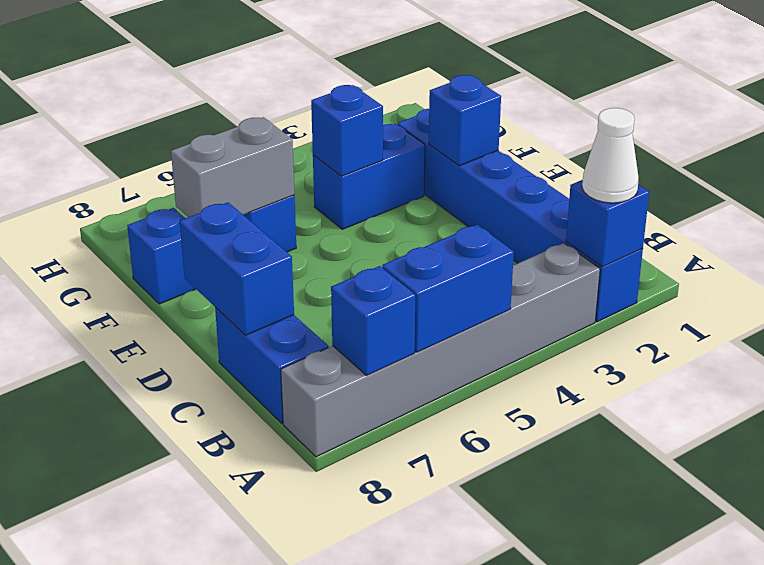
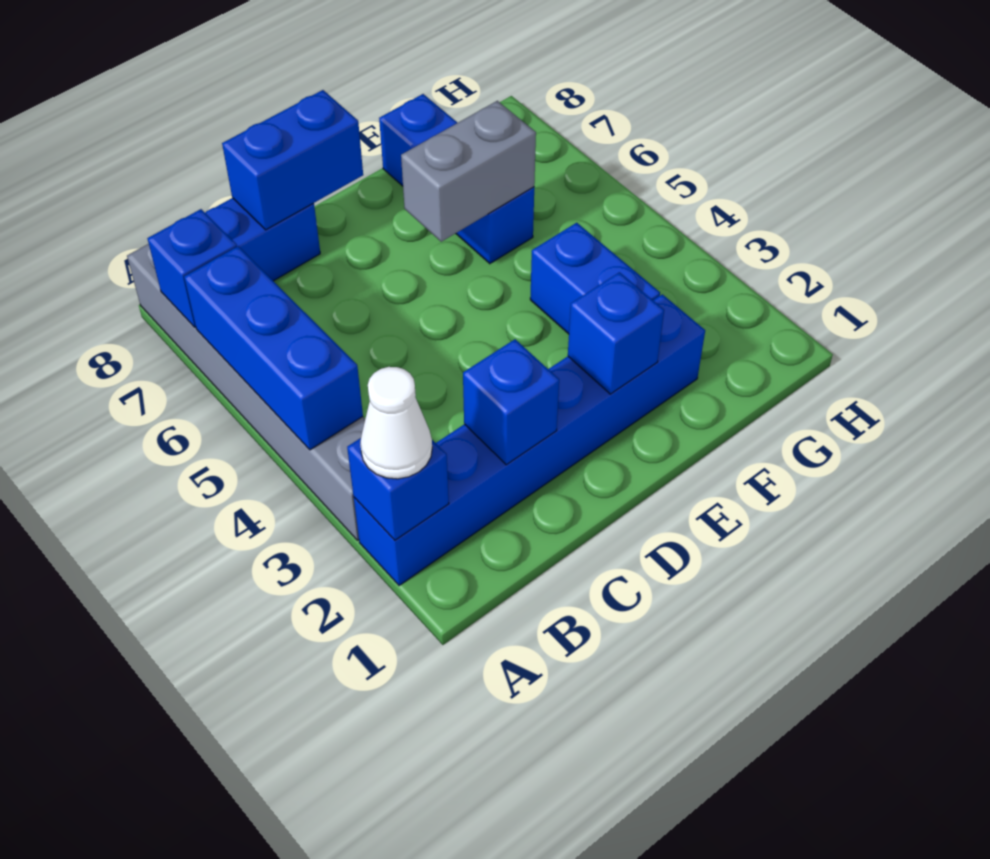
blue brick A5:A6 level 2 -> blue brick A4:A6 level 2
blue brick F4 level 2 -> blue brick C2 level 2
grey brick F6:F7 level 2 -> grey brick E6:F6 level 2

